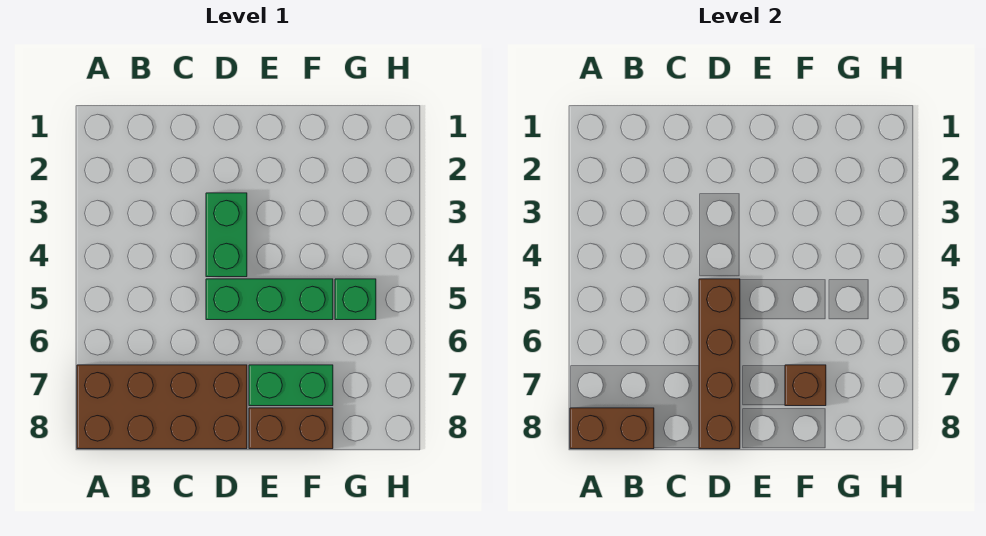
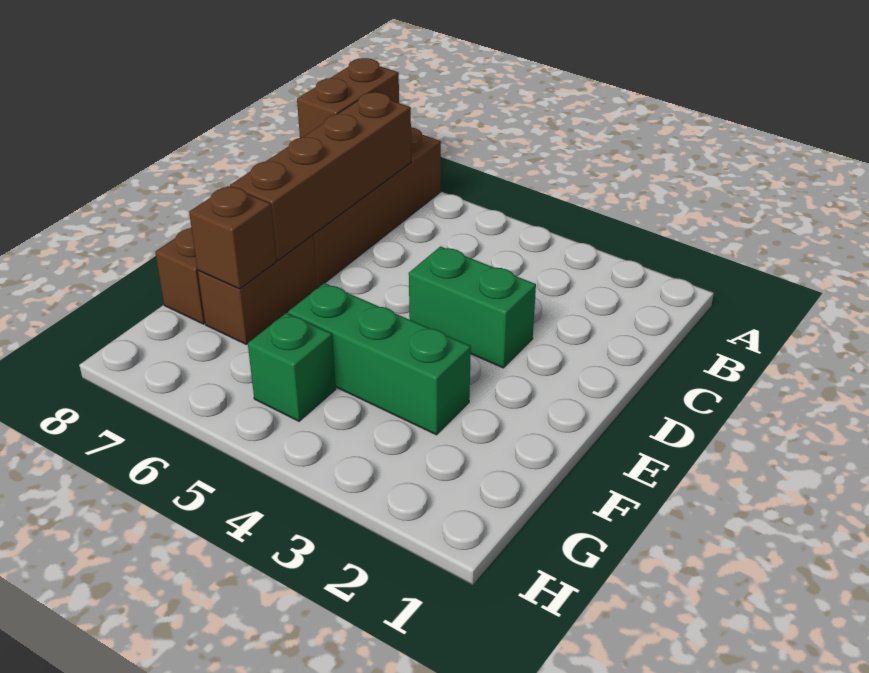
green brick D5:F5 level 1 -> green brick F3:F5 level 1
brown brick D5:D8 level 2 -> brown brick B7:E7 level 2
green brick E7:F7 level 1 -> brown brick E7:F7 level 1

